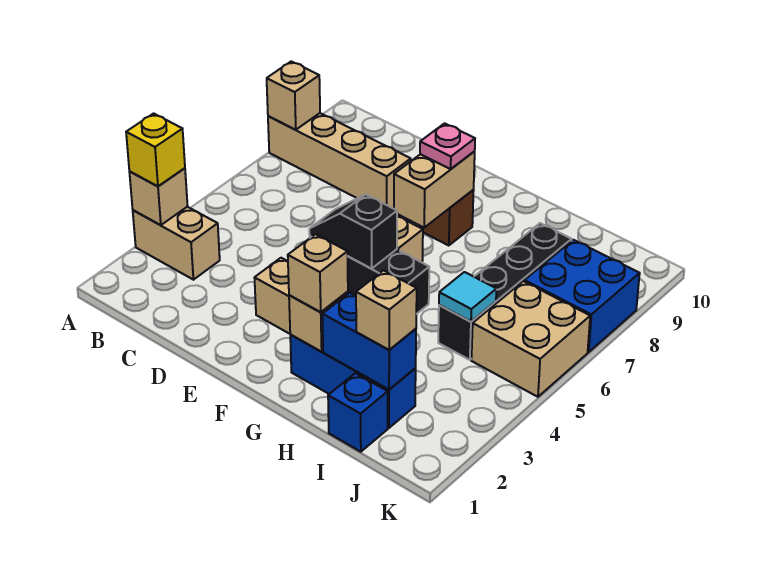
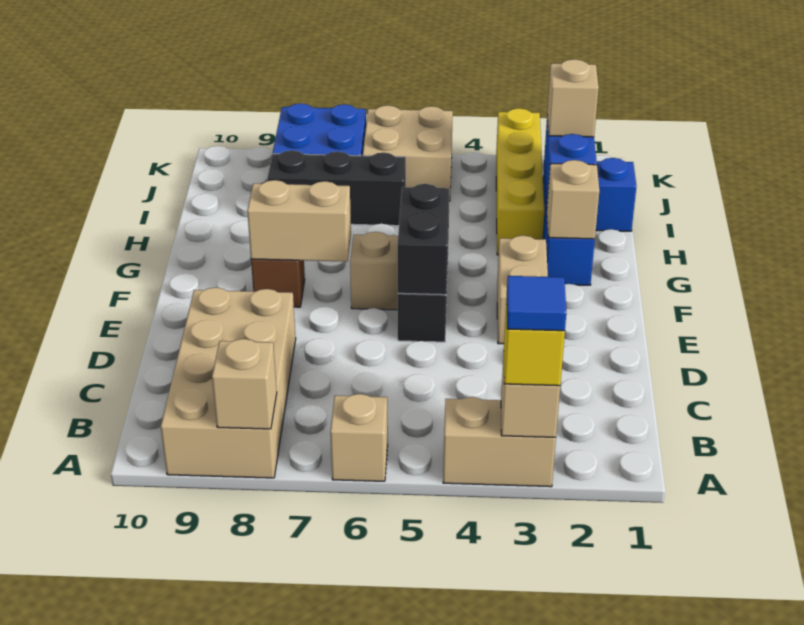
tan brick A3:B3 level 1 -> tan brick A3:A4 level 1
none -> blue tile A3 level 4
tan brick A8:D8 level 1 -> tan brick A8:D9 level 1
black slope E5:F5 level 2 top F -> black brick E5:F5 level 2
pink plate F8 level 3 -> none
tan brick G2 level 3 -> tan brick A6 level 1
none -> yellow brick H3:K3 level 1
black brick I5:I8 level 1 -> black brick I6:I8 level 1
cyan tile I5 level 2 -> none

